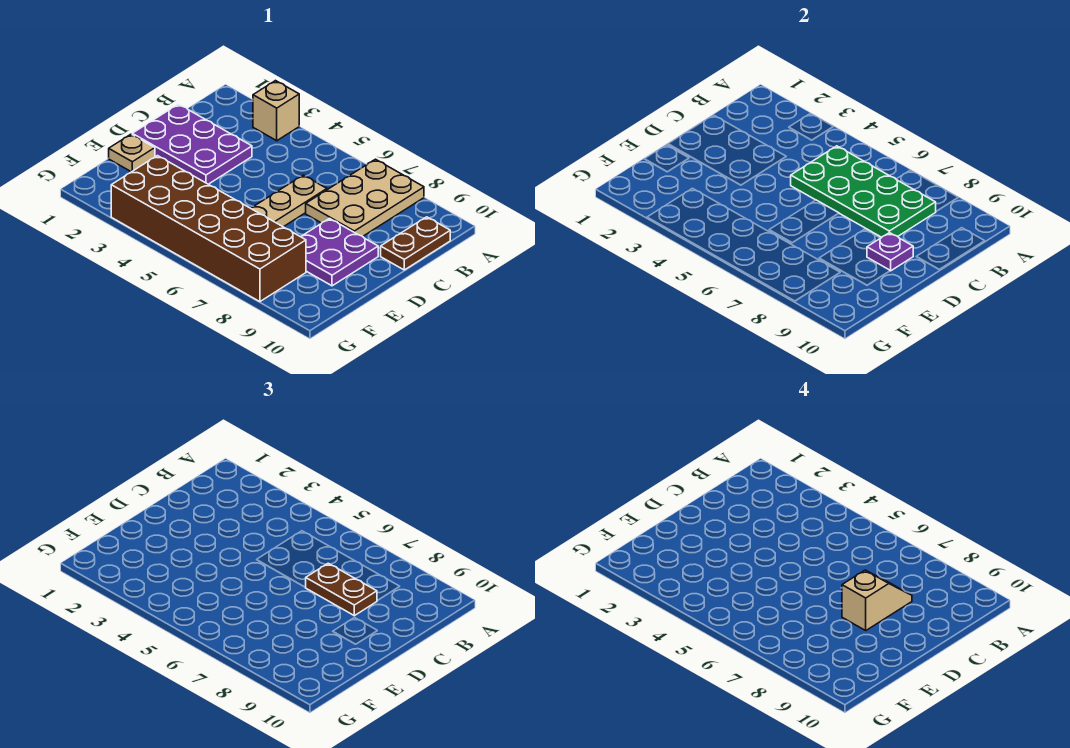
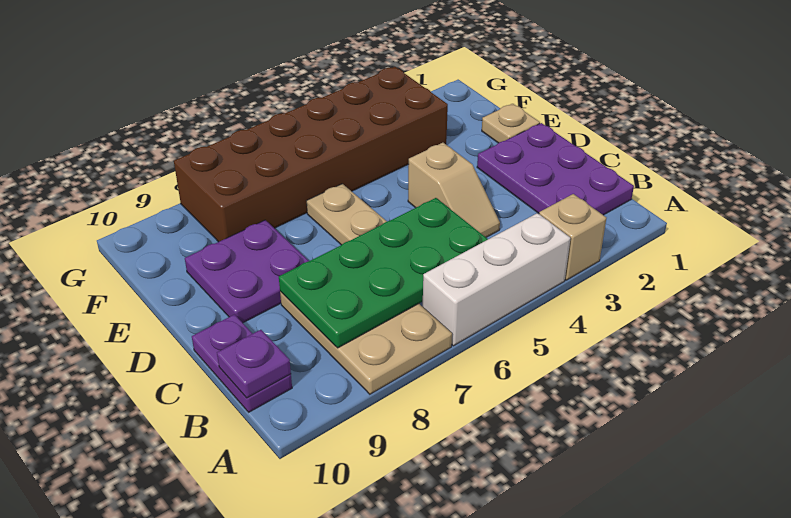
none -> white brick A4:A6 level 1
brown plate B10:C10 level 1 -> purple plate B10:C10 level 1
purple plate C1:D3 level 1 -> purple plate B1:D2 level 1
brown plate C7:C8 level 3 -> none
tan slope C8:D8 level 4 top D -> tan slope C4:D4 level 1 top D
purple plate D9 level 2 -> purple plate B10 level 2

